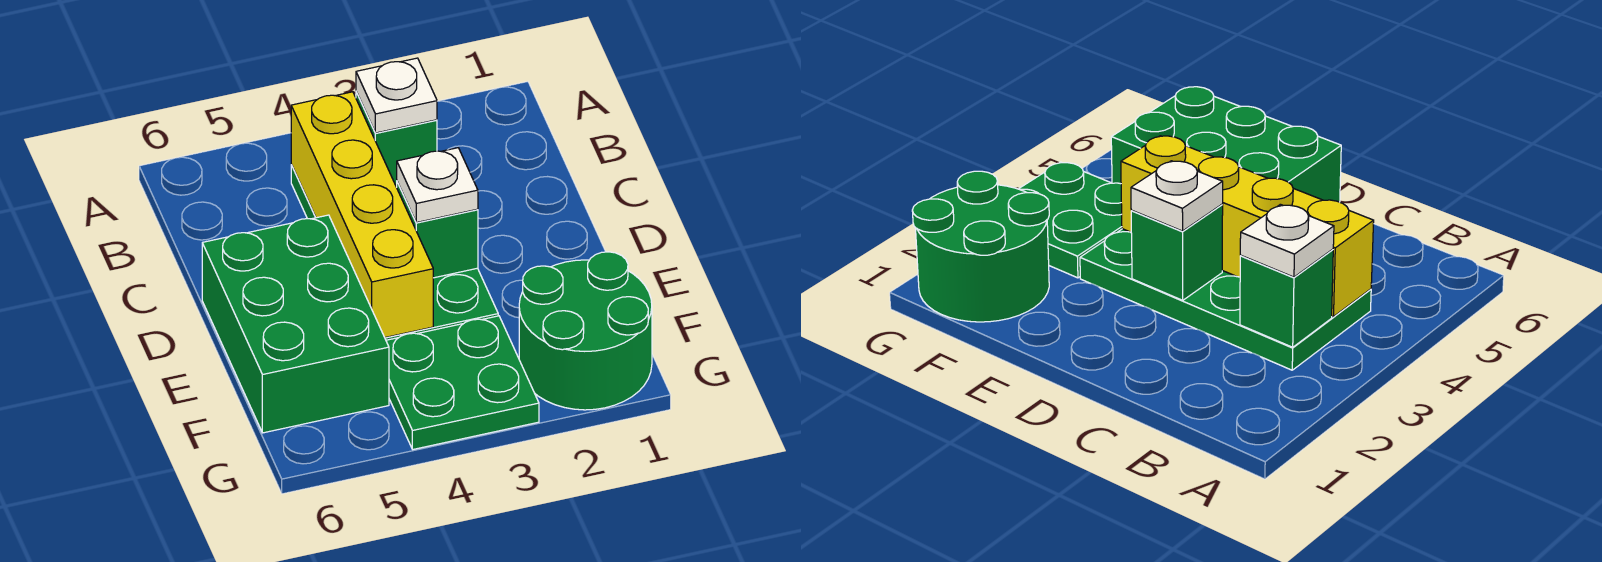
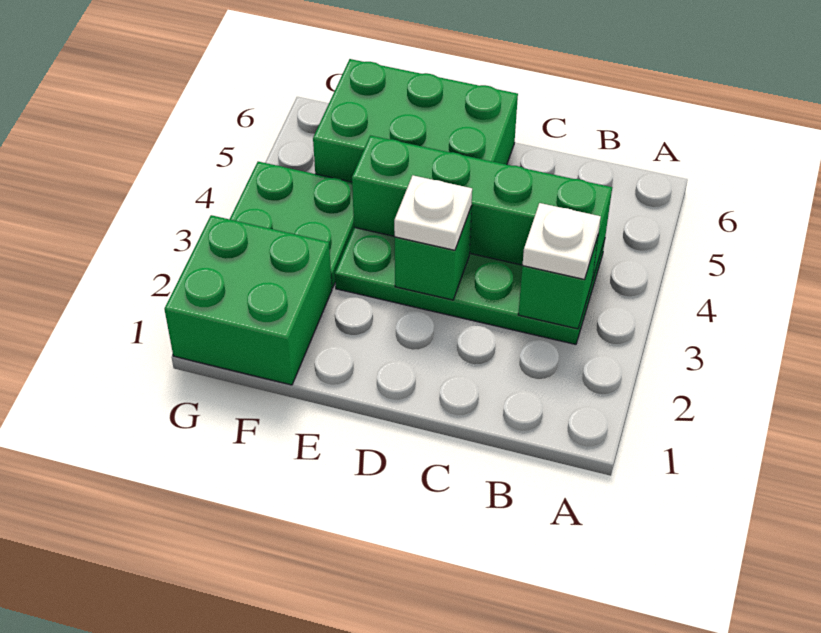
yellow brick B4:E4 level 2 -> green brick B4:E4 level 2
green round brick F1:G2 level 1 -> green brick F1:G2 level 1

